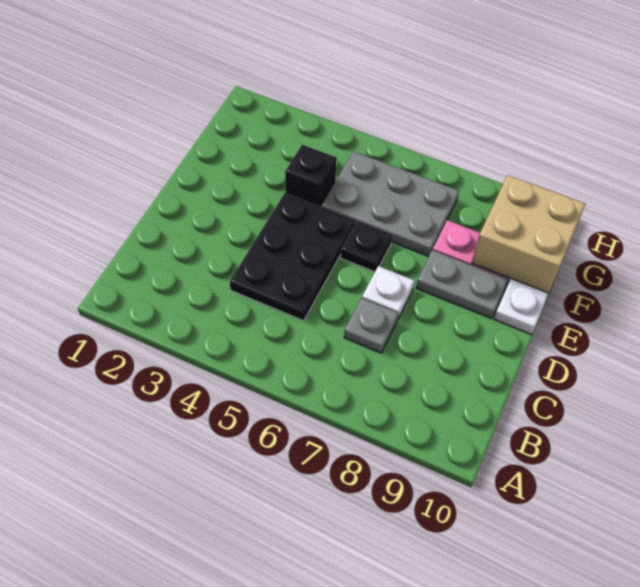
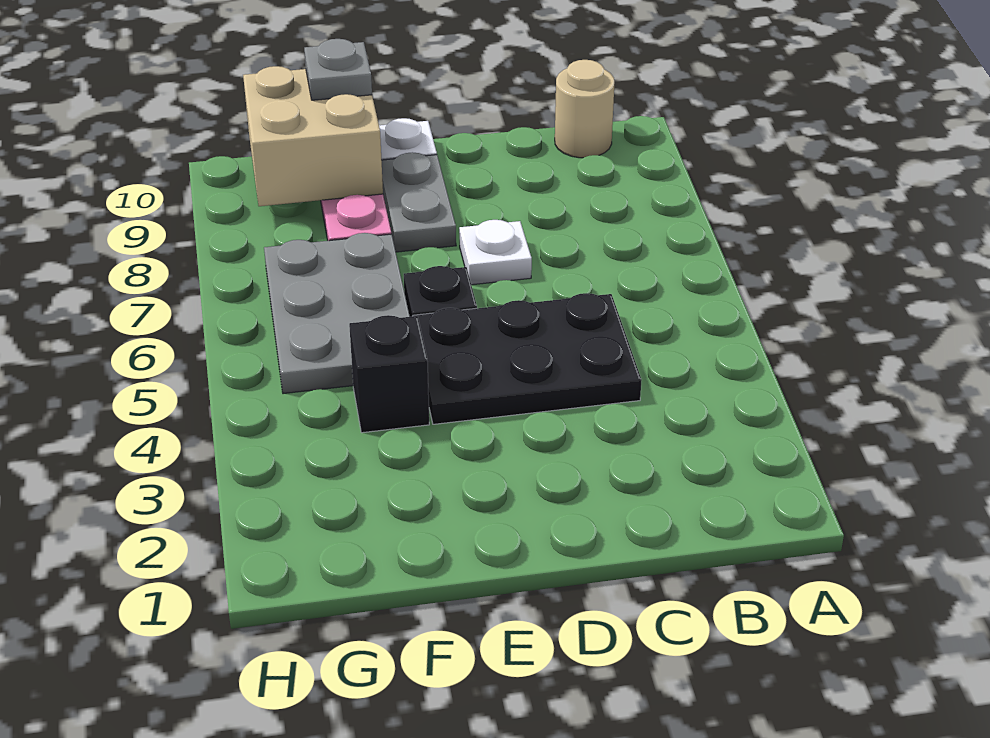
none -> tan round brick B10 level 1
grey plate C7 level 1 -> grey plate F10 level 3

